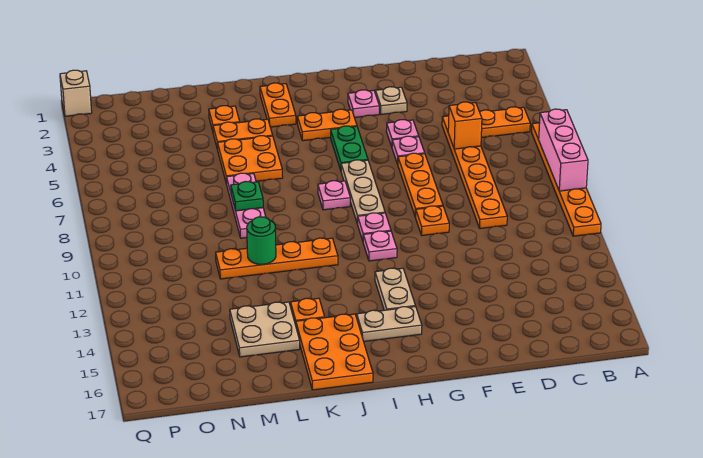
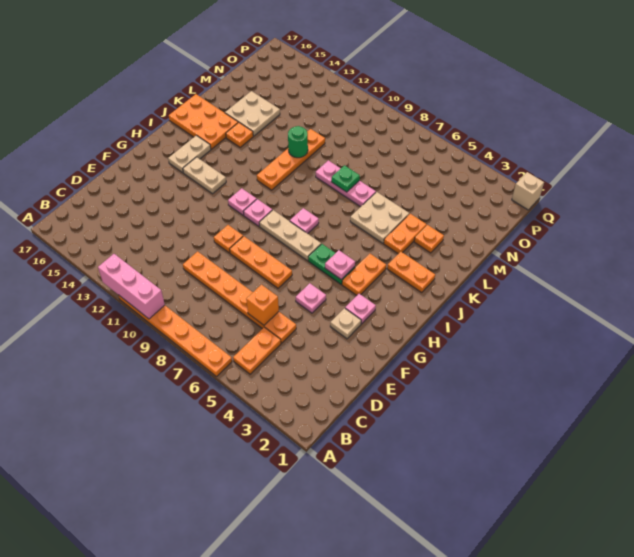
pink brick A7:A9 level 2 -> pink brick A10:A12 level 2
pink plate F6 level 1 -> pink plate H5 level 2
orange plate K5:L6 level 1 -> tan plate K5:L6 level 1

